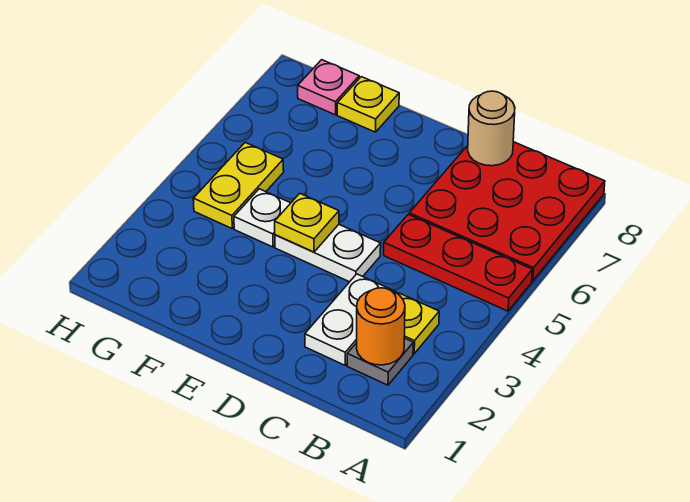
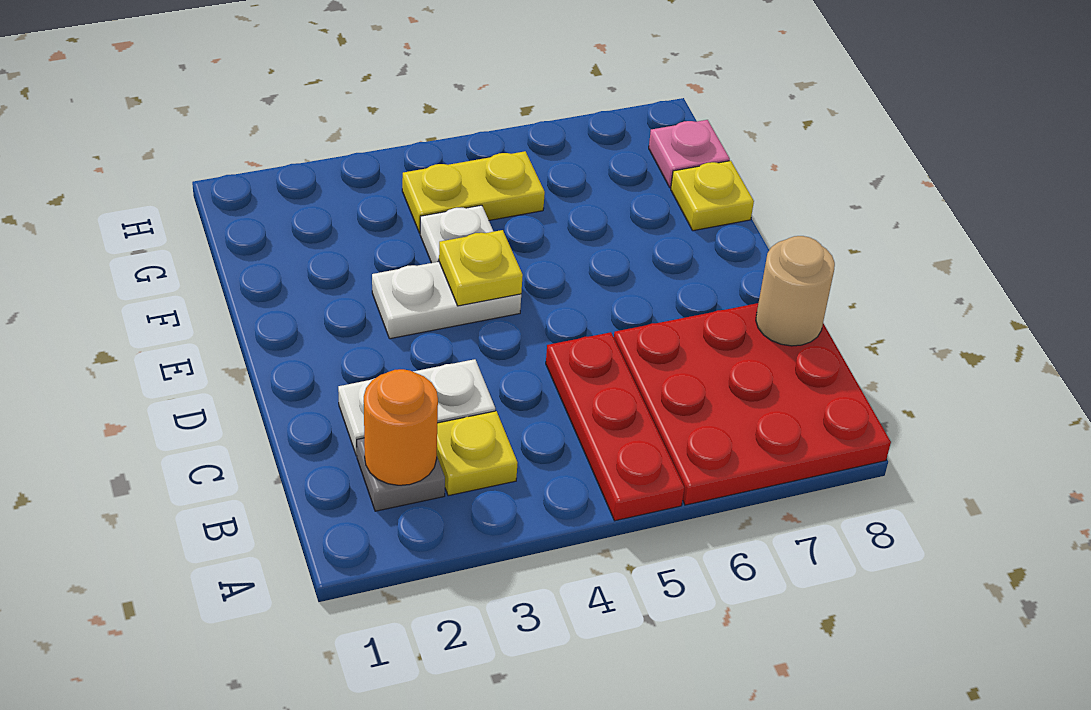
white plate D4:E4 level 1 -> white plate E3:E4 level 1

